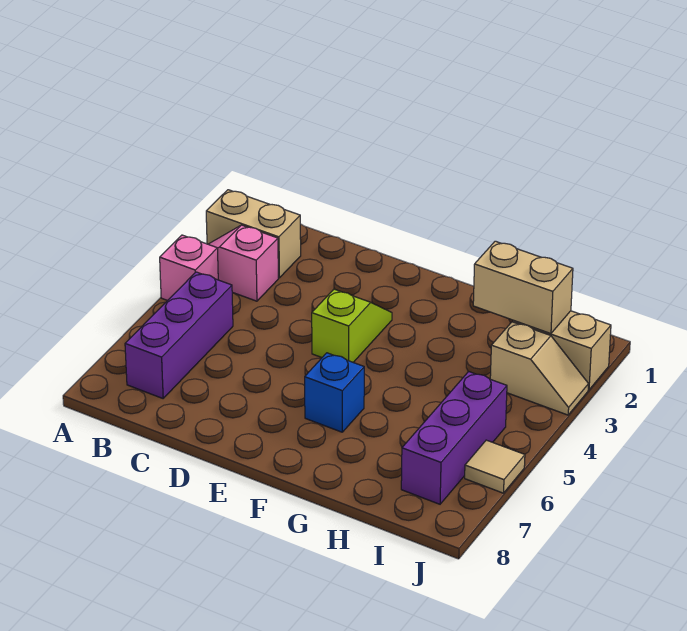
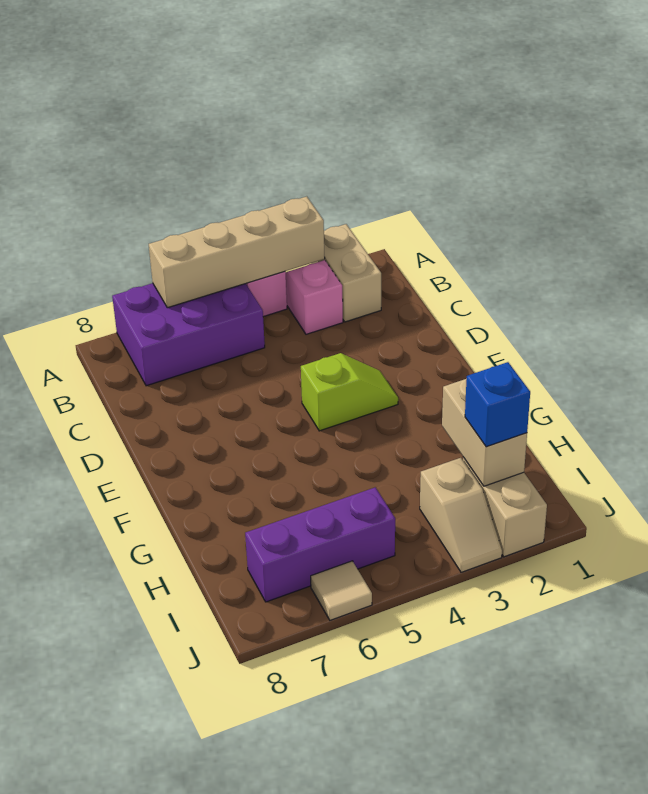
none -> tan brick A3:A6 level 2
purple brick B5:B7 level 1 -> purple brick A5:B7 level 1
blue brick F6 level 1 -> blue brick I2 level 3

